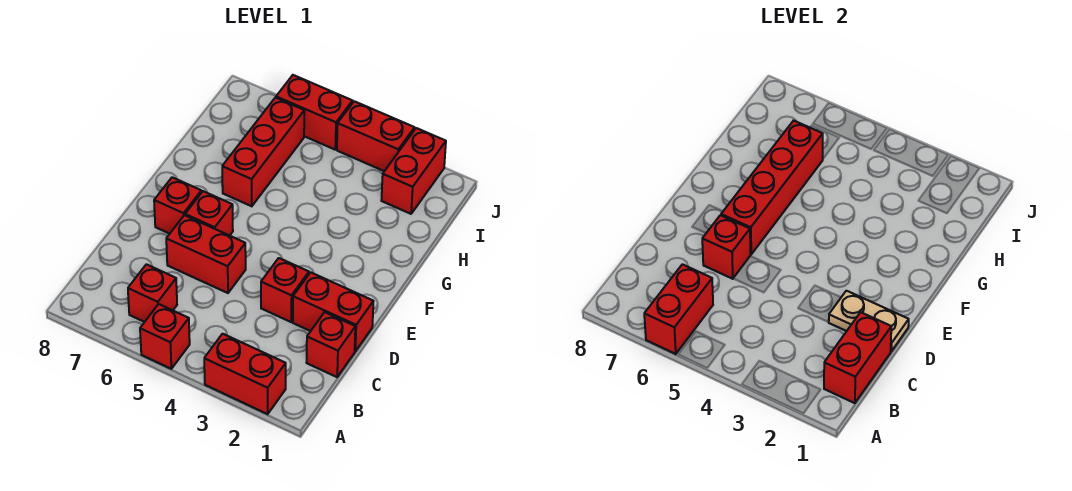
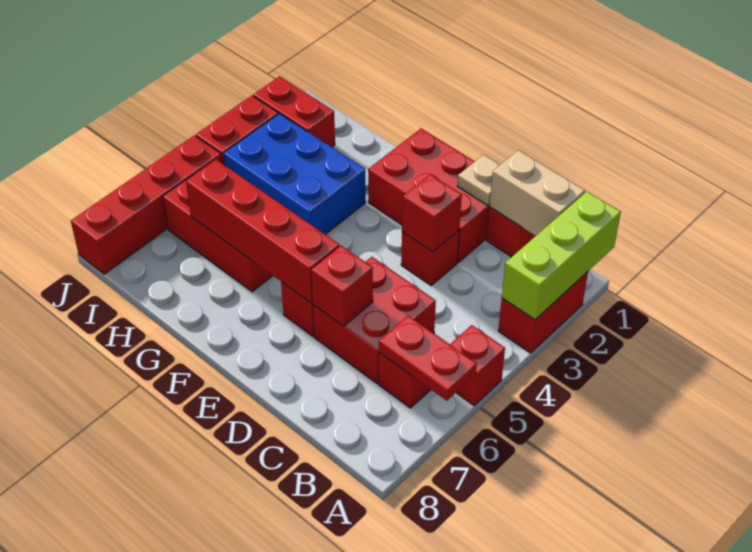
none -> lime brick A1:A3 level 2
red brick A6:B6 level 2 -> red plate A6:B6 level 2
red brick B1:C1 level 2 -> tan brick B1:C1 level 2
red brick D1:D2 level 1 -> red brick D1:F2 level 1
tan plate D1:D2 level 2 -> tan plate D1 level 2
red brick D5:D6 level 1 -> red brick C5:D6 level 1
red brick E7 level 1 -> red brick D3 level 2
none -> blue brick G3:I4 level 1
red brick J5:J6 level 1 -> red brick J5:J8 level 1

